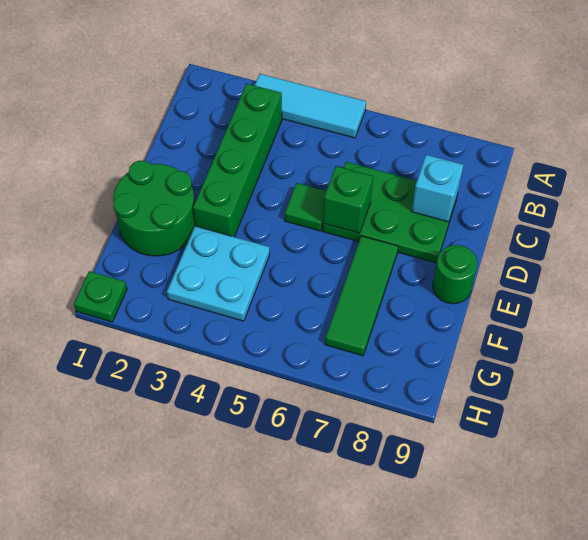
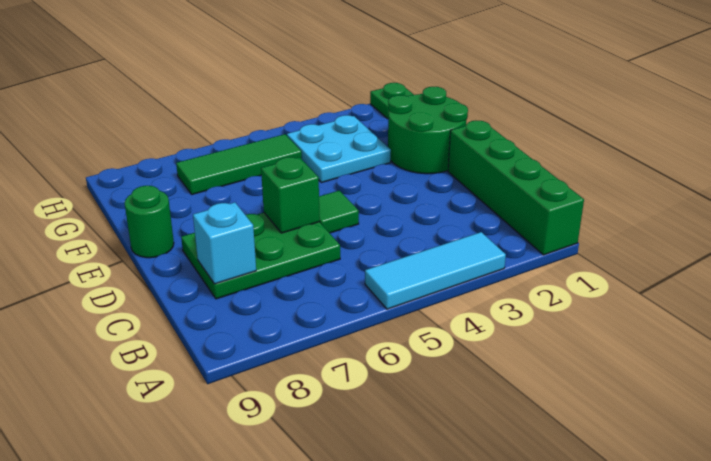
green brick B3:E3 level 1 -> green brick A1:D1 level 1
green tile E7:G7 level 1 -> green tile G5:G7 level 1

